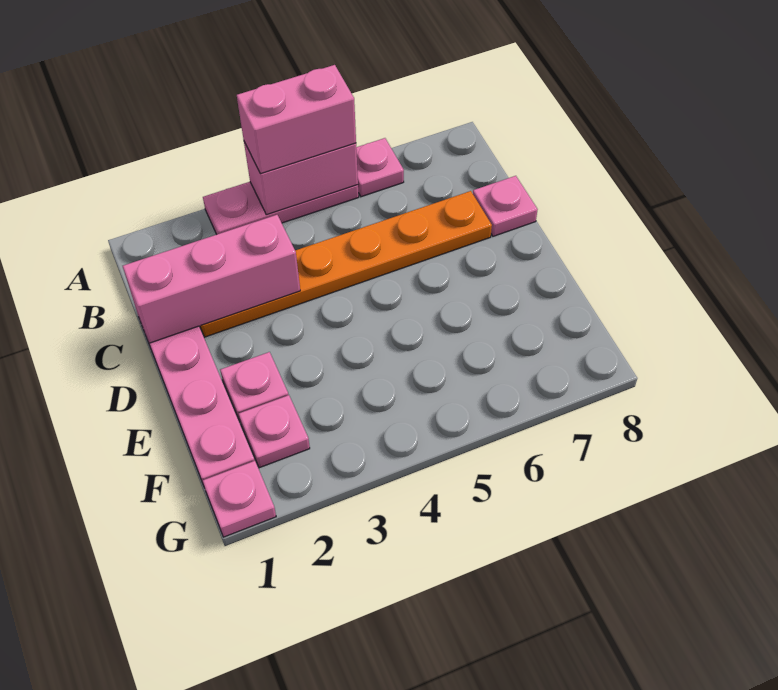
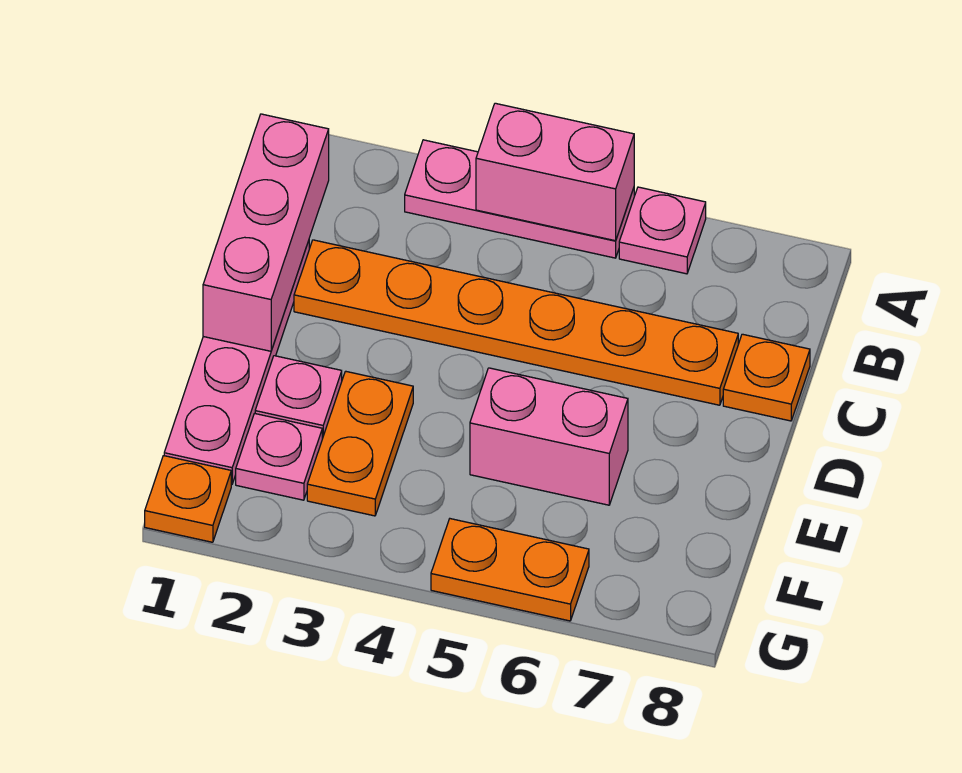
pink brick A4:A5 level 3 -> pink brick E5:E6 level 1
pink brick C1:C3 level 2 -> pink brick B1:D1 level 2
pink plate C8 level 1 -> orange plate C8 level 1
none -> orange plate E3:F3 level 1
pink plate G1 level 1 -> orange plate G1 level 1
none -> orange plate G5:G6 level 1

